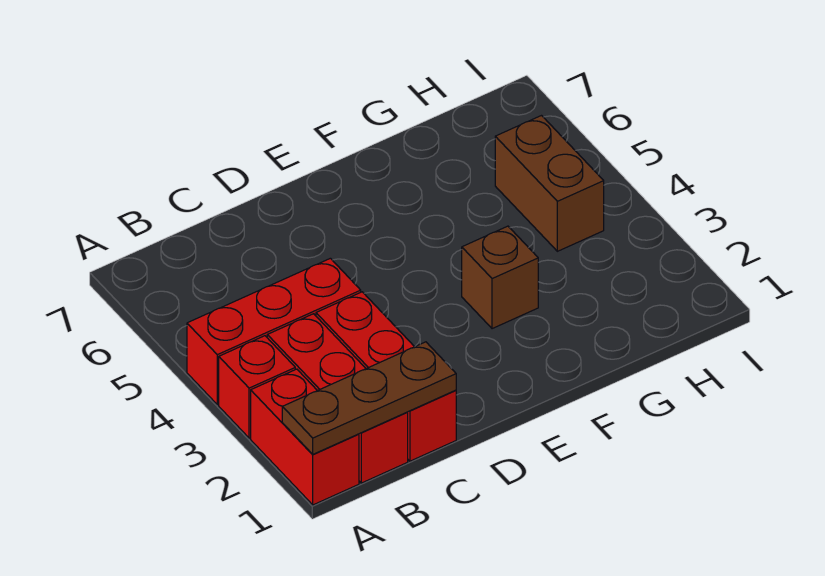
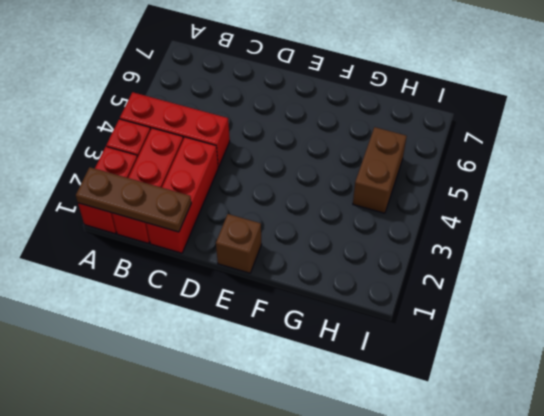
brown brick F3 level 1 -> brown brick E1 level 1

